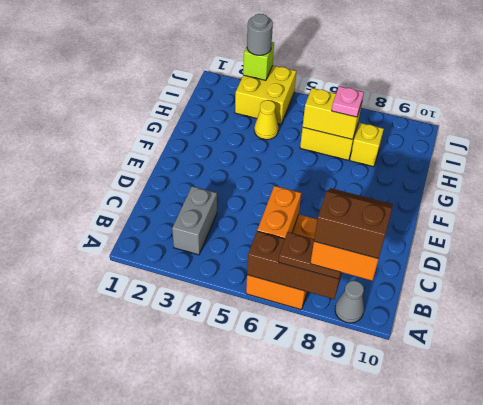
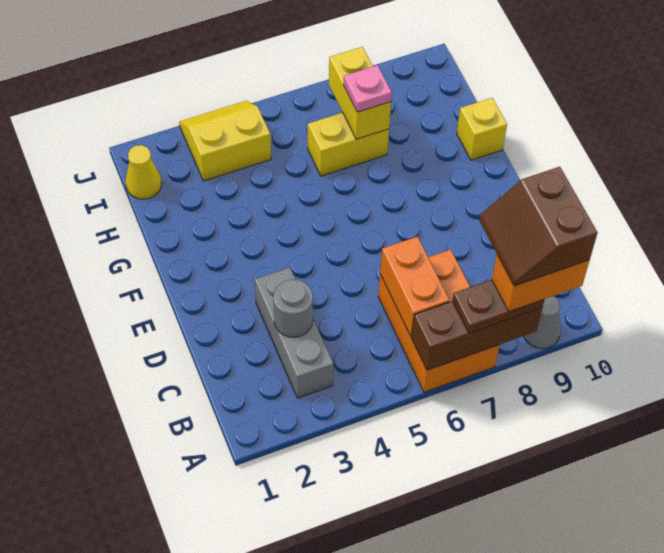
brown slope A8:B9 level 5 top A -> brown slope A8:B9 level 5 top 9
grey brick B3:C3 level 1 -> grey brick B3:D3 level 1
yellow cone H4 level 1 -> yellow cone I1 level 1
yellow brick H6:H7 level 2 -> yellow brick H7:I7 level 2
yellow brick H8 level 1 -> yellow brick G10 level 1
yellow brick I3:J4 level 1 -> yellow slope I3:J4 level 1 top I
lime brick J3 level 2 -> none
grey round brick J3 level 3 -> grey round brick C3 level 2

